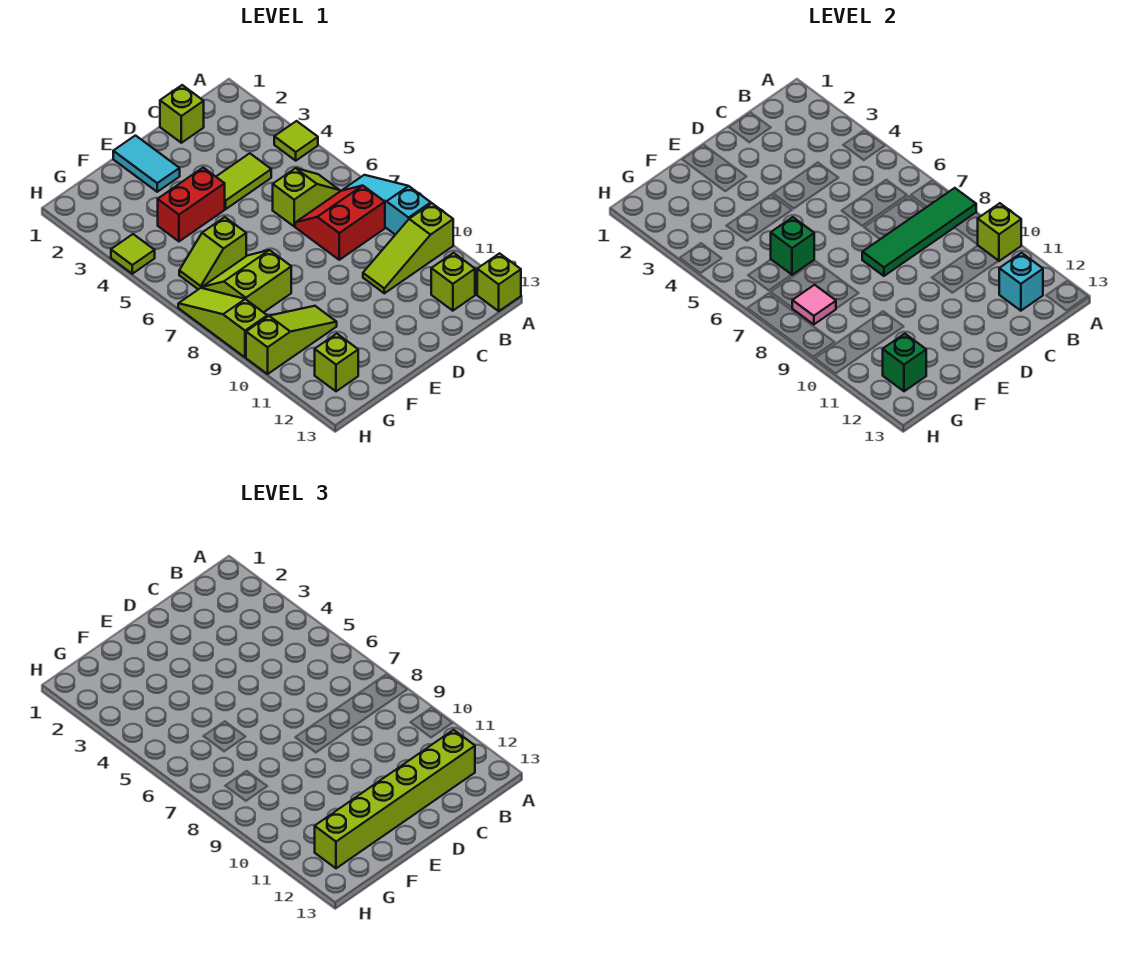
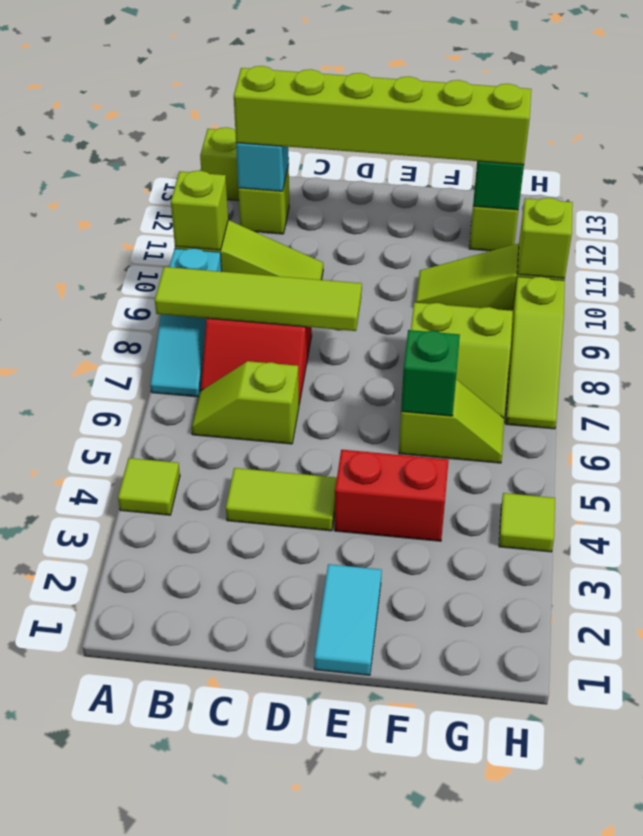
green tile A8:D8 level 2 -> lime tile A8:D8 level 2
lime brick C1 level 1 -> lime brick H10 level 2
pink tile G8 level 2 -> none

